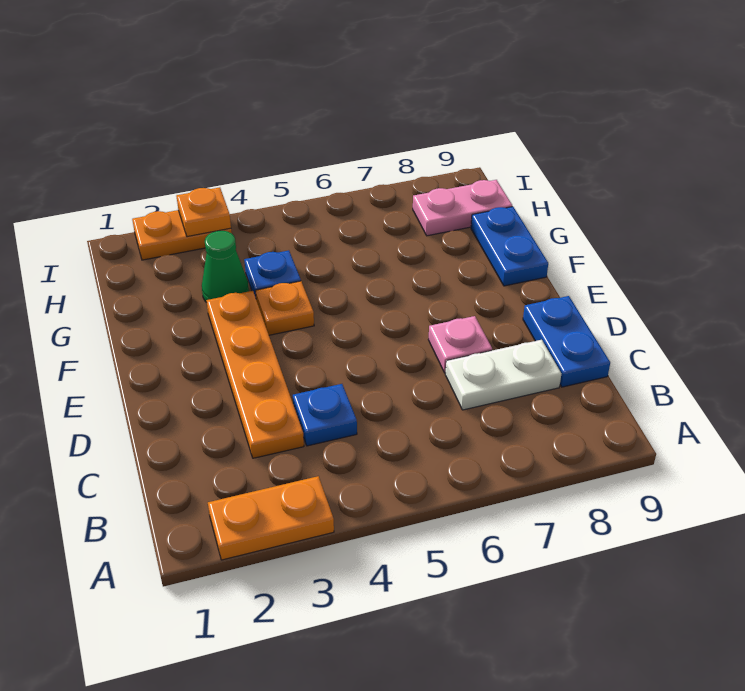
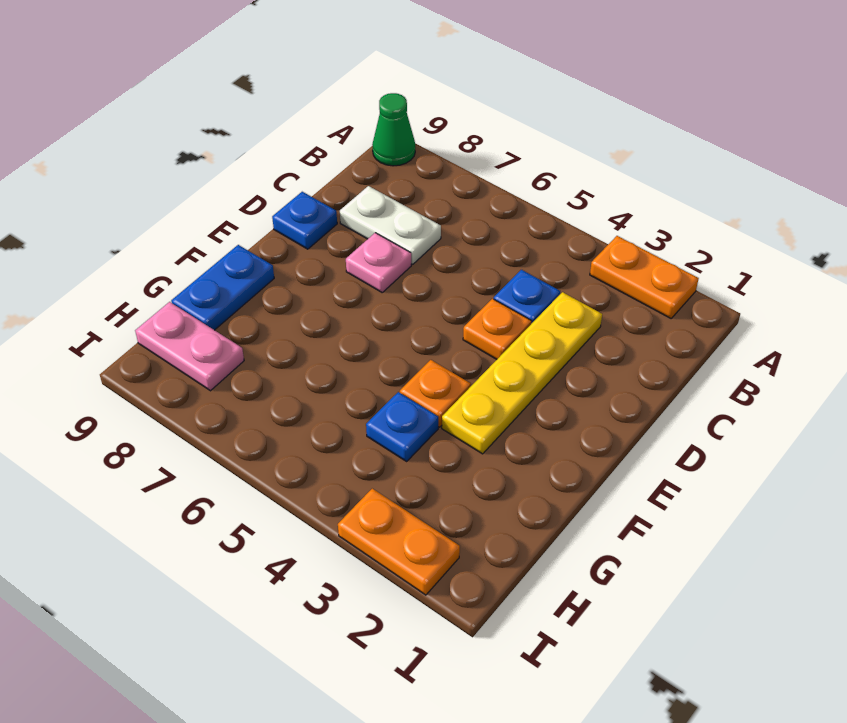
orange plate C3:F3 level 1 -> yellow plate C3:F3 level 1
blue plate C9:D9 level 1 -> blue plate D9 level 1
green cone G3 level 1 -> green cone A9 level 1
orange plate I3 level 2 -> orange plate D4 level 1

